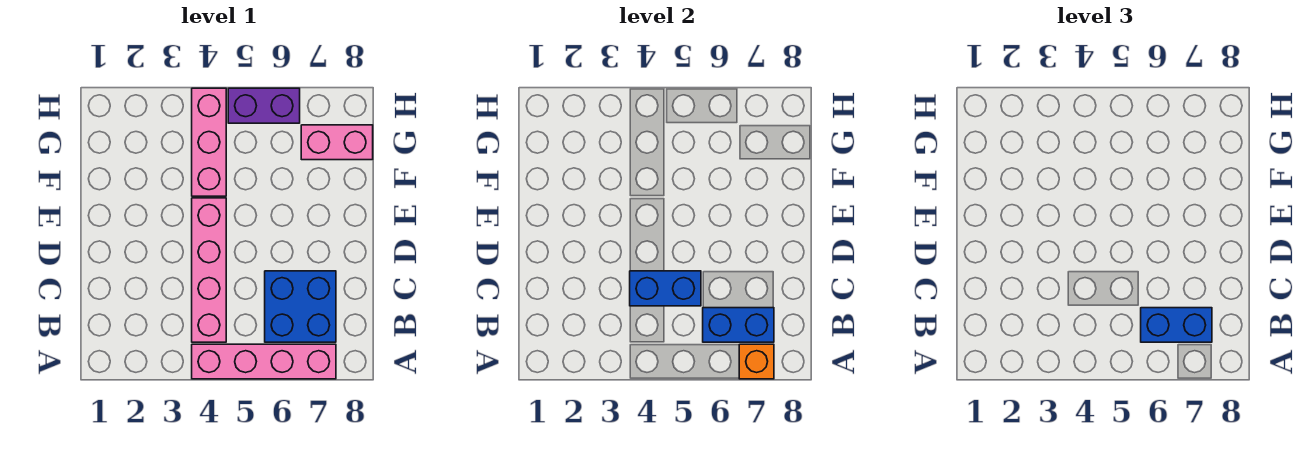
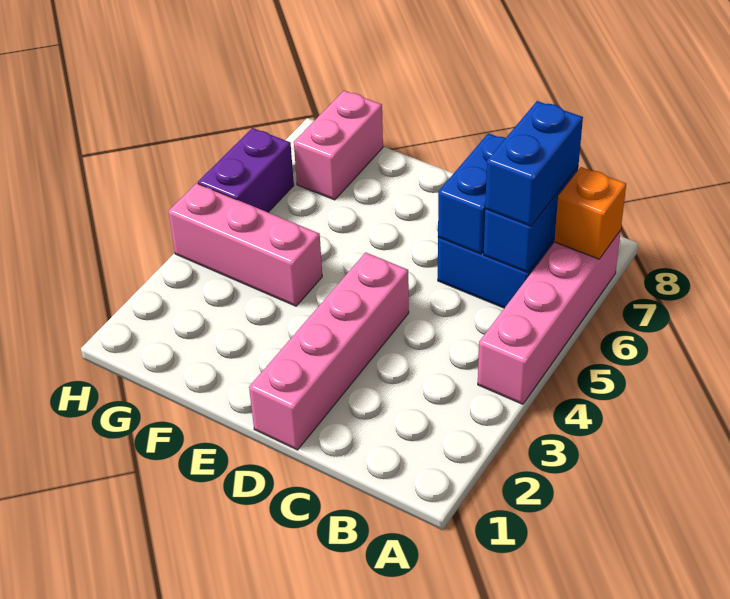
pink brick B4:E4 level 1 -> pink brick D1:D4 level 1
blue brick C4:C5 level 2 -> blue brick C6:C7 level 2

